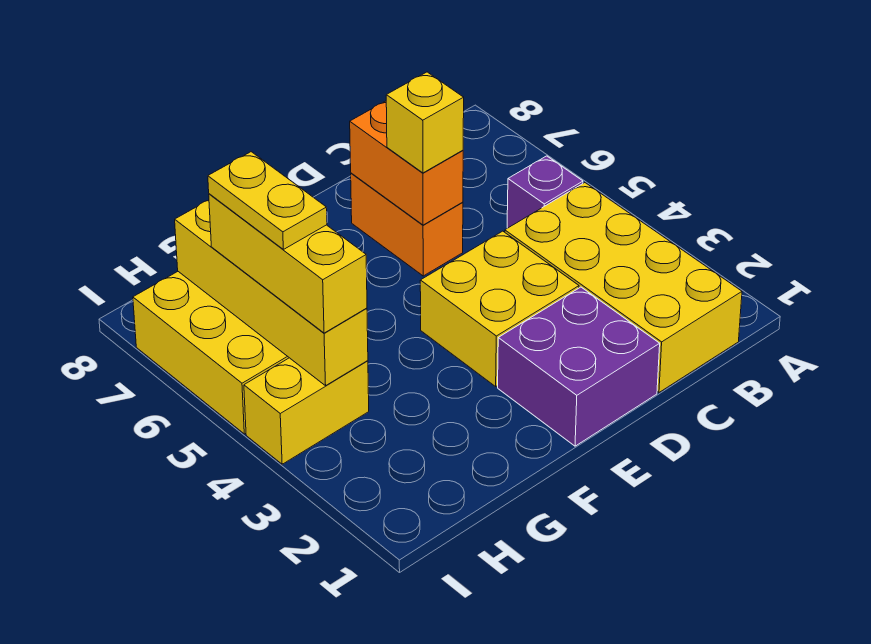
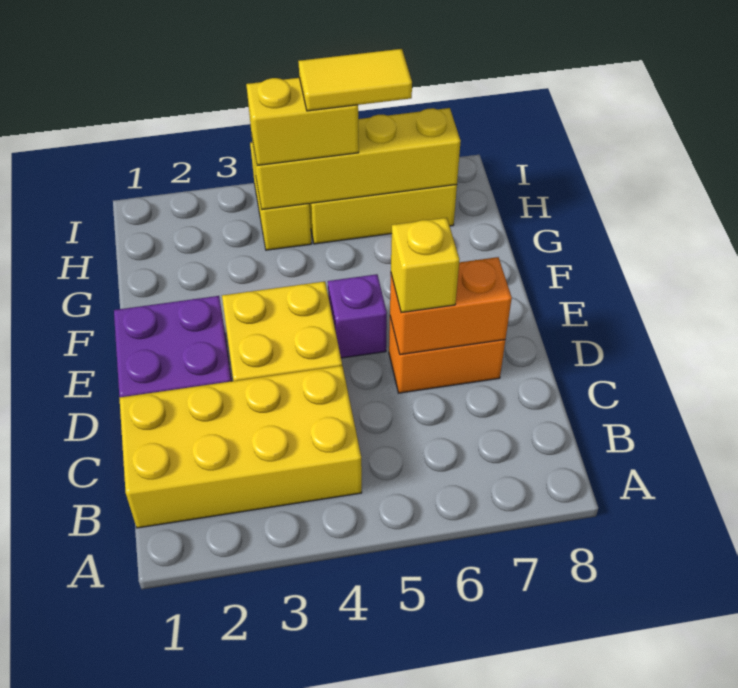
purple brick B5 level 1 -> purple brick E5 level 1
yellow brick H4:H6 level 3 -> yellow brick H4:H5 level 3
yellow plate H5:H6 level 4 -> yellow tile H5:H6 level 4

